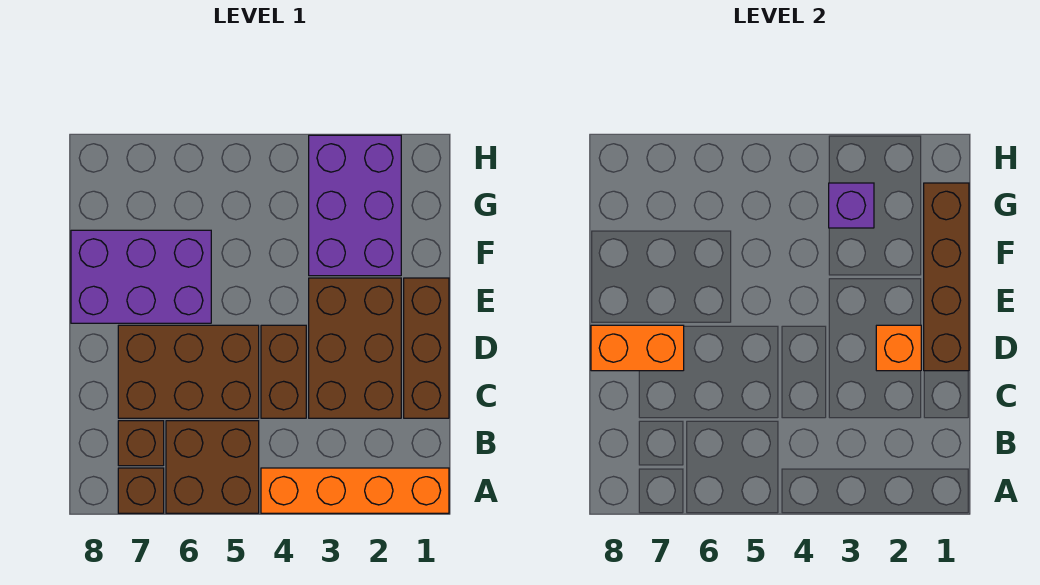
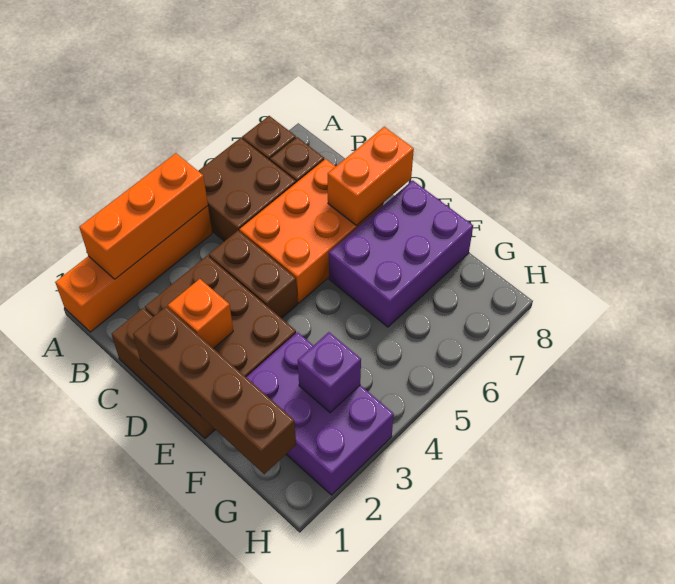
none -> orange brick A2:A4 level 2
brown brick C5:D7 level 1 -> orange brick C5:D7 level 1

